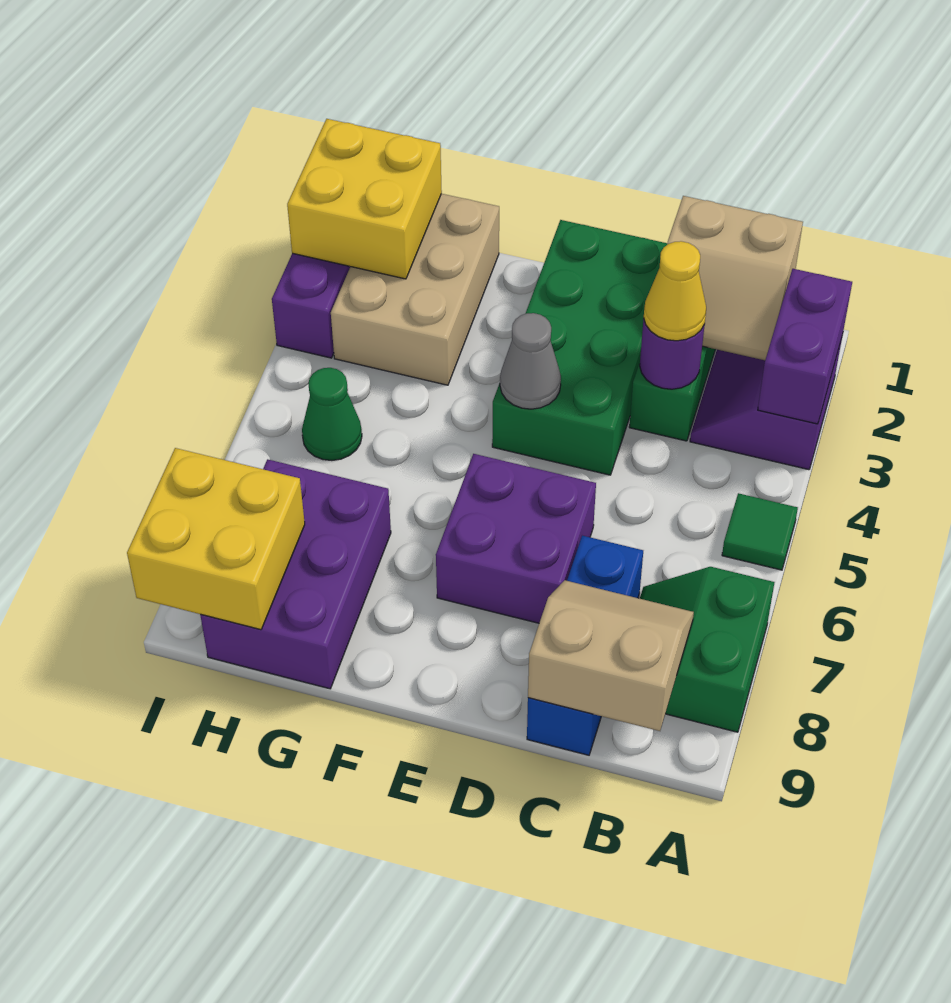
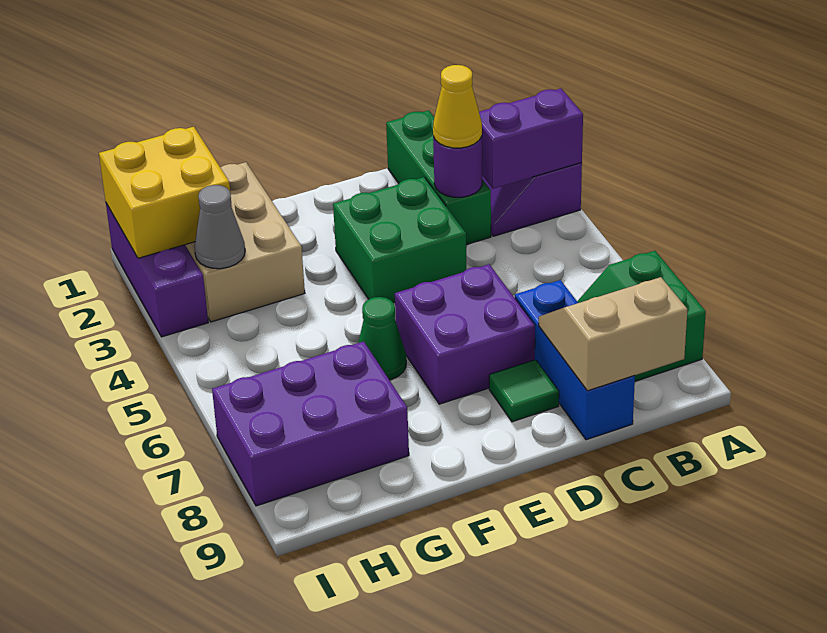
purple brick A2:A3 level 2 -> purple brick A3:B3 level 2
green tile A5 level 1 -> green tile D8 level 1
tan slope B1:C2 level 2 top 1 -> none
green brick D1:E4 level 1 -> green brick D3:E4 level 1
grey cone E4 level 2 -> grey cone H3 level 2
purple brick G7:H9 level 1 -> purple brick G7:I8 level 1
green cone H5 level 1 -> green cone F6 level 1
yellow brick H8:I9 level 2 -> none

